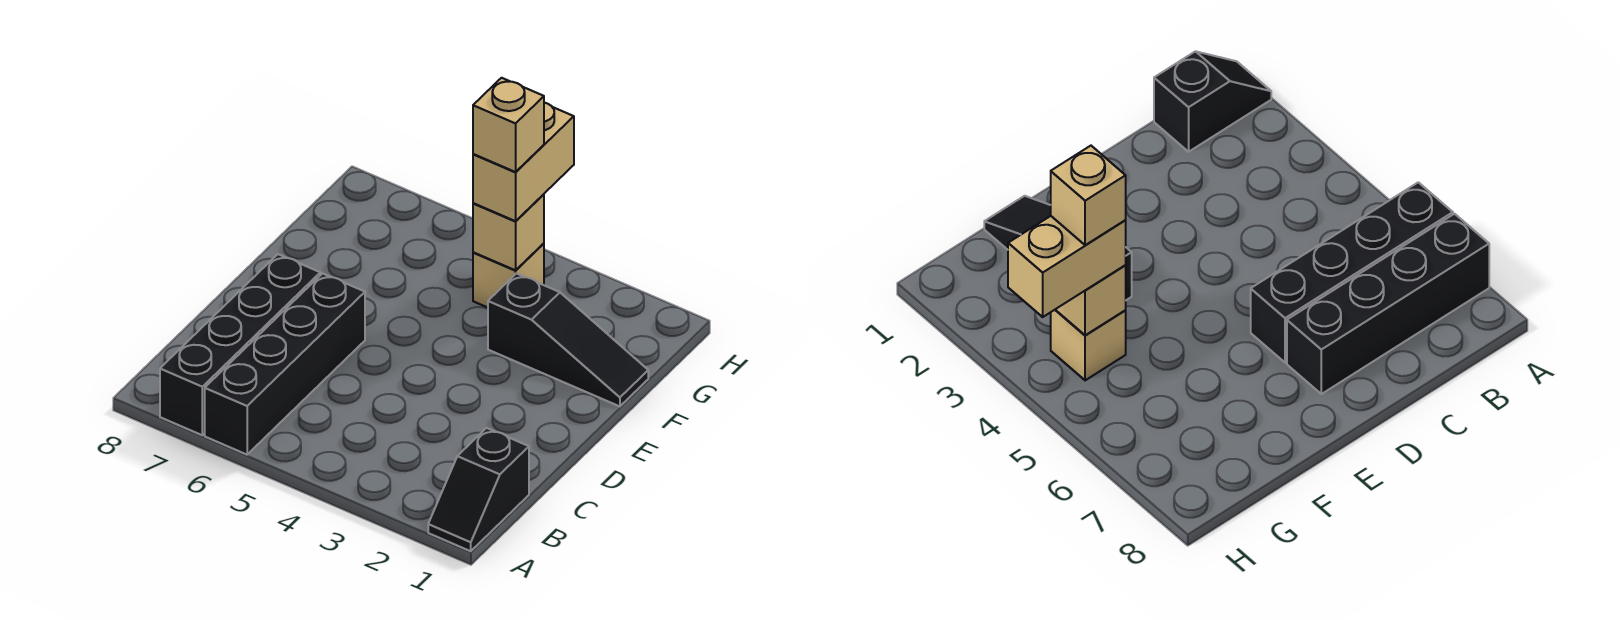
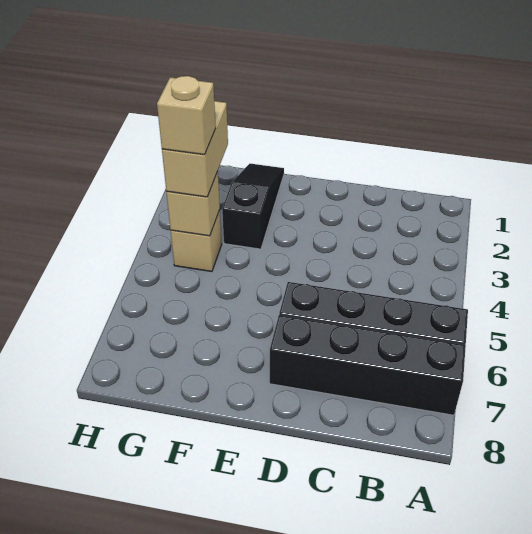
black slope A1:B1 level 1 top B -> none
tan brick G4:H4 level 3 -> tan brick G3:G4 level 3

